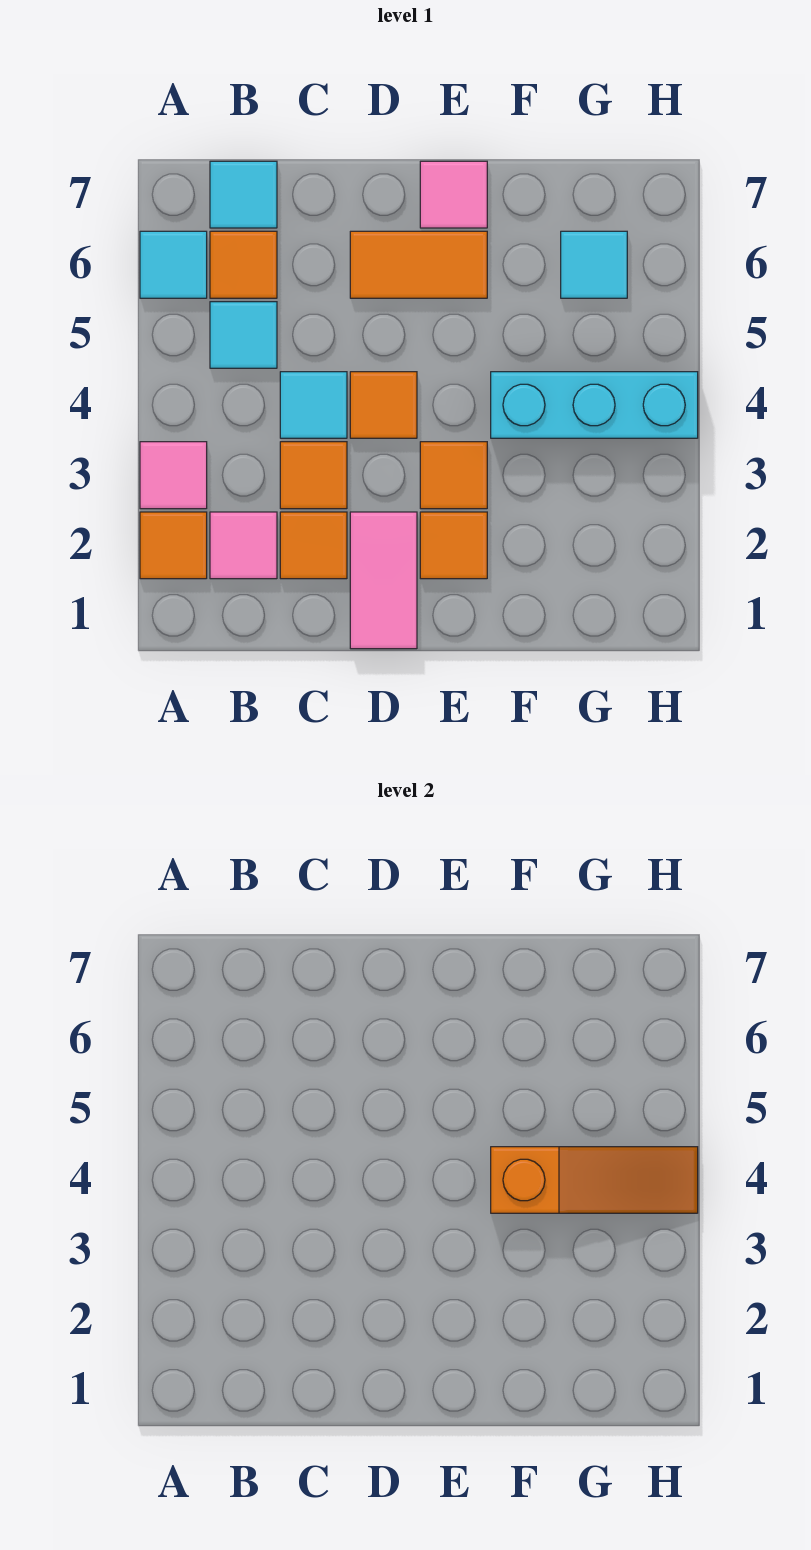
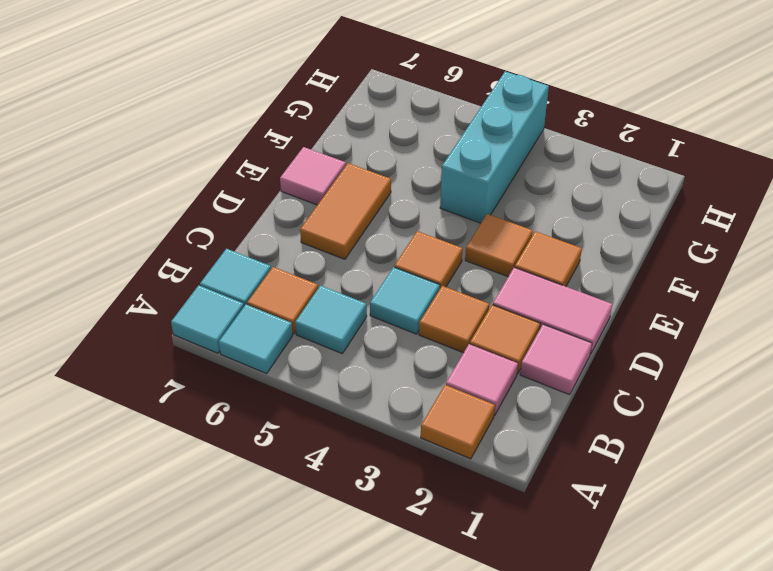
pink tile A3 level 1 -> pink tile C1 level 1
orange slope F4:H4 level 2 top F -> none
cyan tile G6 level 1 -> cyan tile A7 level 1

